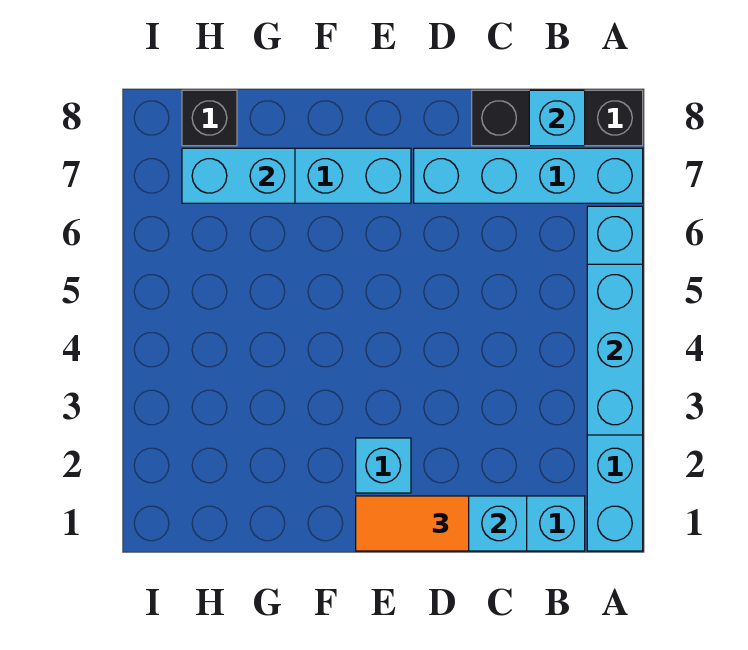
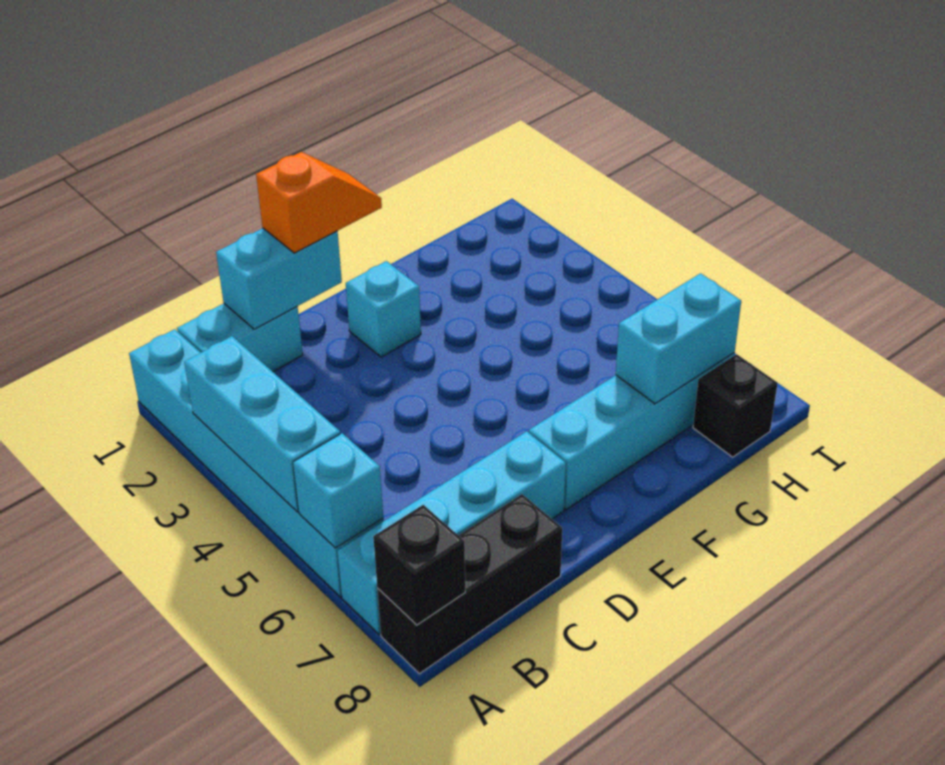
none -> black brick A8 level 2
cyan brick B8 level 2 -> cyan brick A6 level 2
orange tile D1:E1 level 3 -> orange slope D1:E1 level 3 top D

